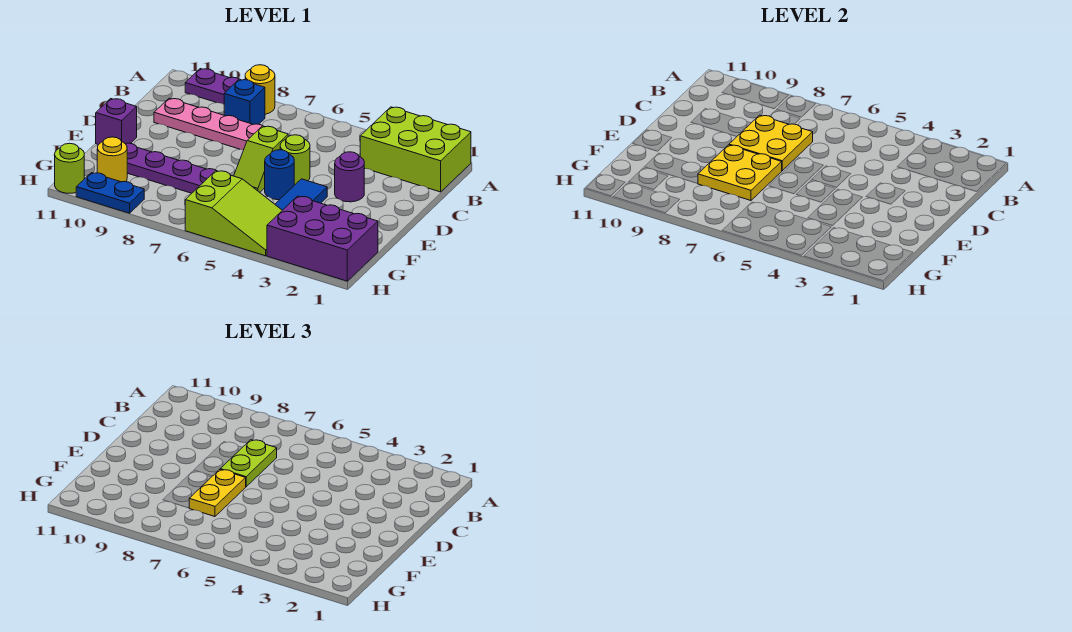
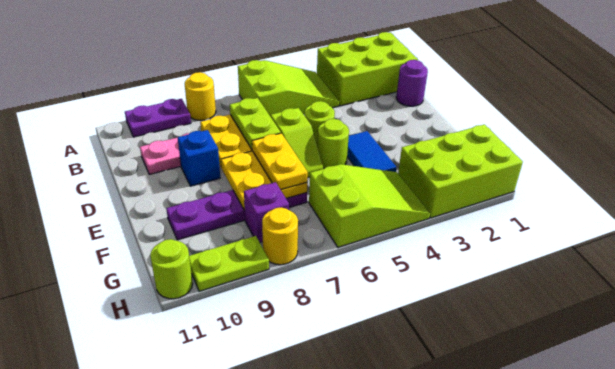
none -> lime slope A4:B6 level 1 top 6
blue brick B8 level 1 -> blue brick D9 level 1
purple round brick D3 level 1 -> purple round brick C1 level 1
blue round brick E5 level 1 -> lime round brick E5 level 1
purple brick E11 level 1 -> purple brick G8 level 1
purple brick G1:H3 level 1 -> lime brick G1:H3 level 1
yellow round brick G10 level 1 -> yellow round brick H8 level 1
blue plate H9:H10 level 1 -> lime plate H9:H10 level 1

